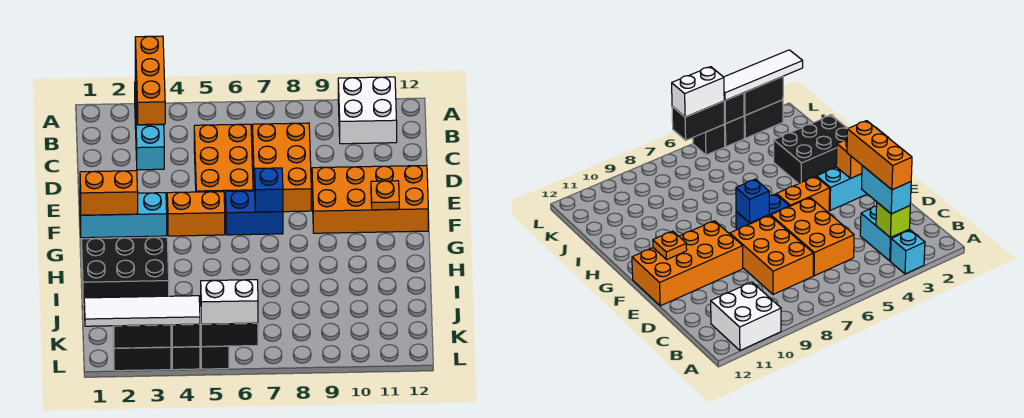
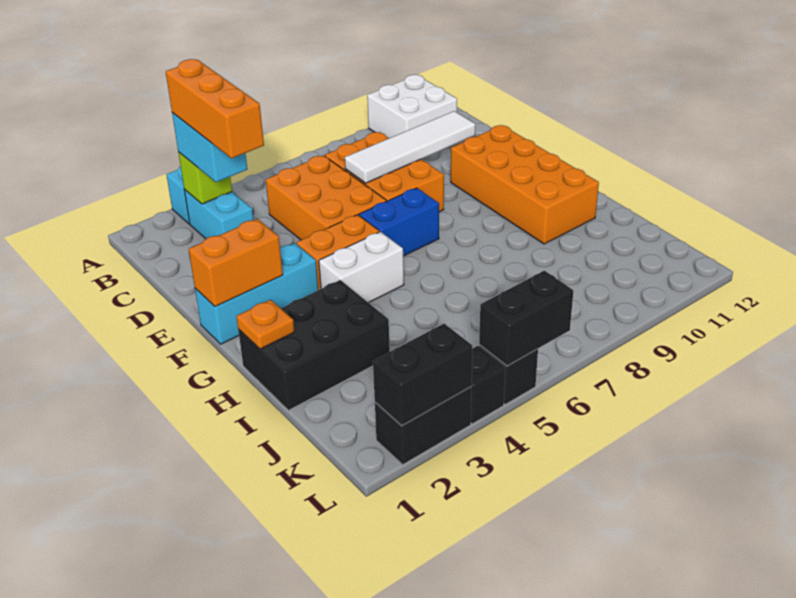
orange brick E9:F12 level 1 -> orange brick E10:H11 level 1
blue brick F7 level 2 -> none
orange plate F11 level 2 -> orange plate H1 level 2
white tile L1:L4 level 3 -> white tile D7:D10 level 2
black brick L4 level 2 -> none
white brick L5:L6 level 3 -> white brick G4:G5 level 1

